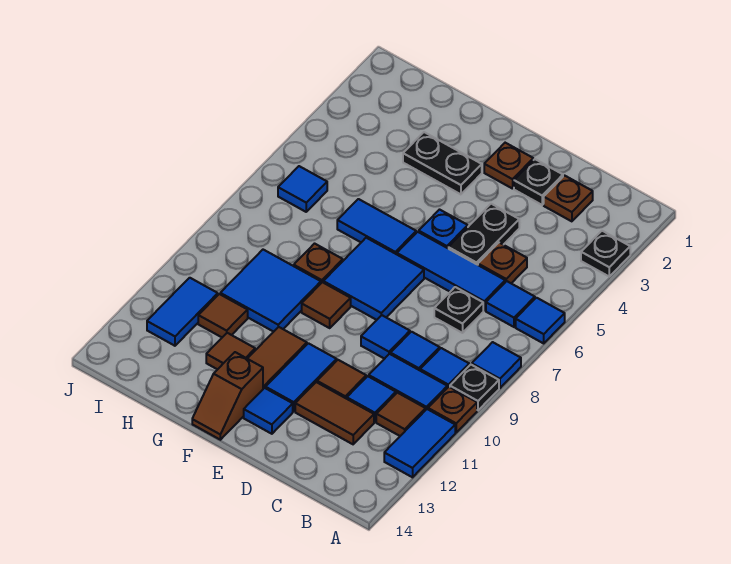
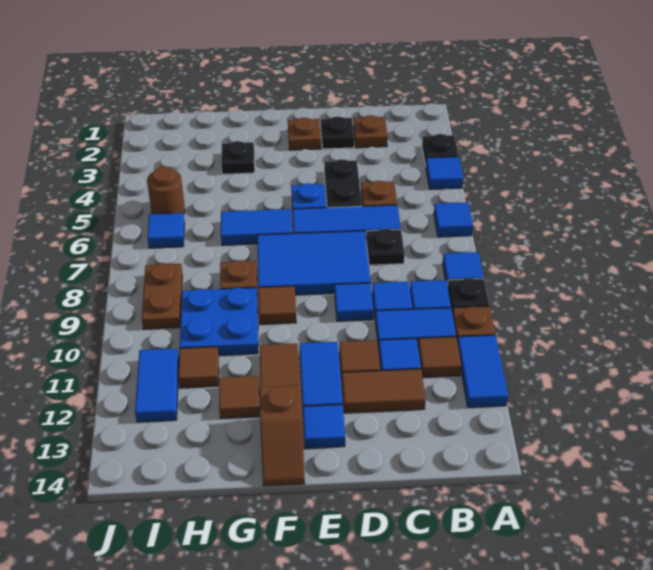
blue tile B6 level 1 -> blue tile A4 level 1
blue tile E7:F8 level 1 -> blue tile D7:F8 level 1
black plate F3:G3 level 1 -> black plate G3 level 1
blue tile G9:H10 level 1 -> blue plate G9:H10 level 1
none -> brown round brick I5 level 1
none -> brown plate I8:I9 level 1

